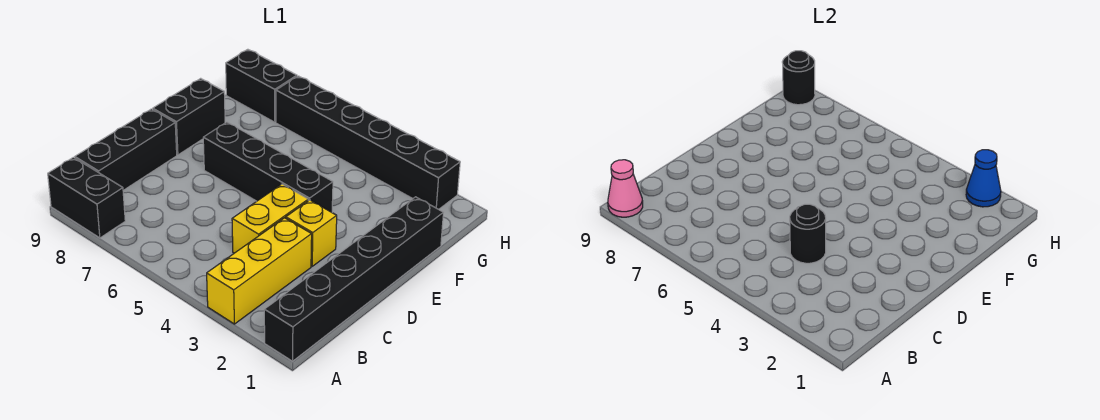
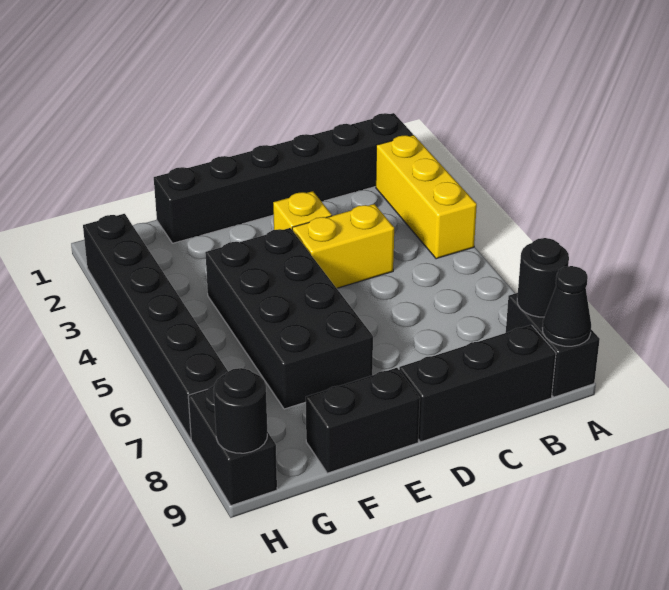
yellow brick A3:C3 level 1 -> yellow brick A2:A4 level 1
pink cone A9 level 2 -> black cone A9 level 2
black round brick C4 level 2 -> black round brick A8 level 2
black brick E4:E7 level 1 -> black brick E4:F7 level 1
blue cone H2 level 2 -> none

